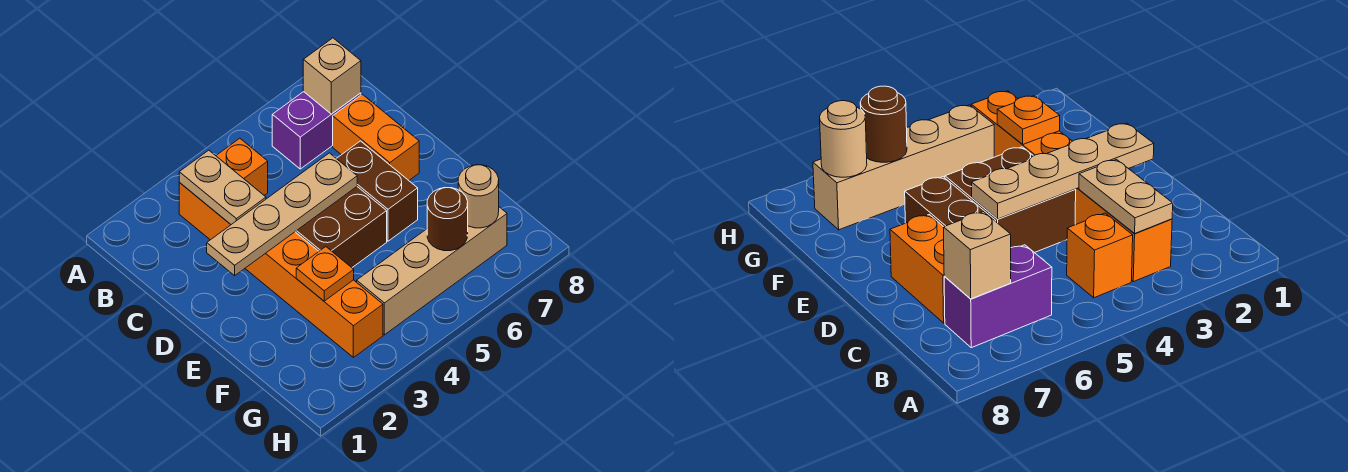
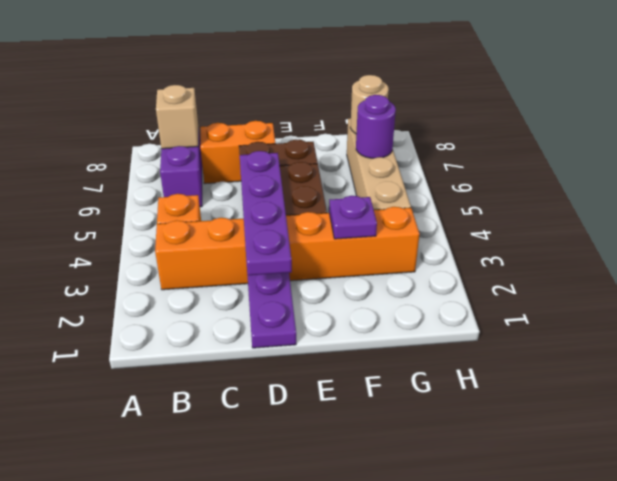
tan plate B3:C3 level 2 -> none
none -> purple plate D1:D2 level 1
tan plate D2:D5 level 2 -> purple plate D2:D5 level 2
orange plate F3 level 2 -> purple plate F3 level 2
brown round brick G6 level 2 -> purple round brick G6 level 2

